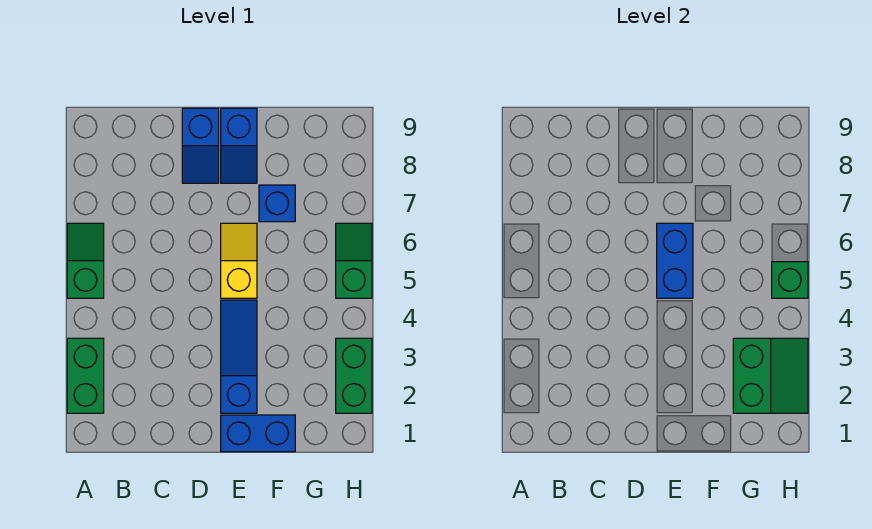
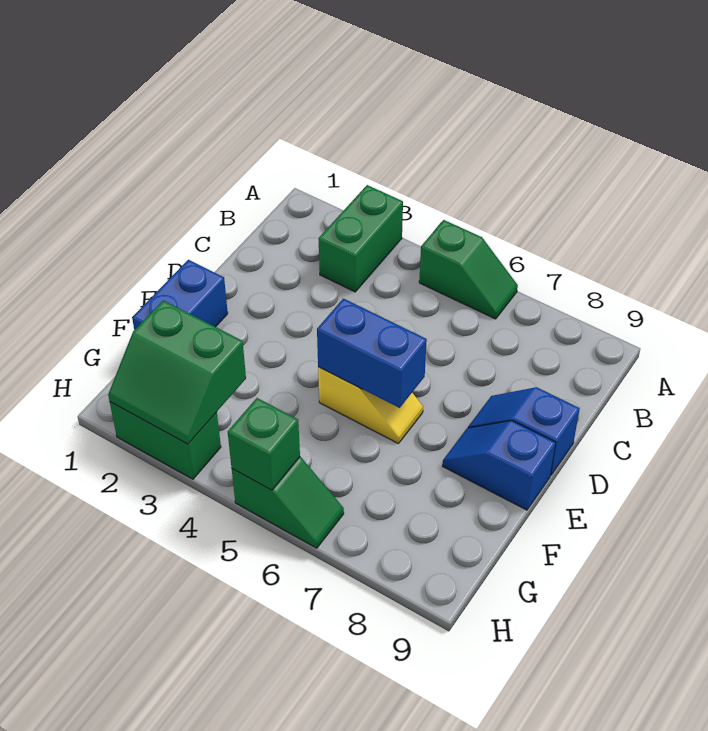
green brick A2:A3 level 1 -> green brick A3:B3 level 1
blue slope E2:E4 level 1 top 2 -> none
blue brick F7 level 1 -> none

